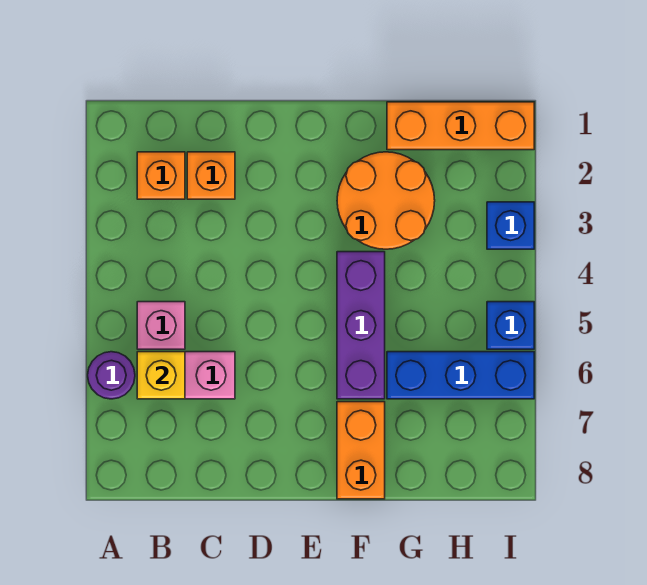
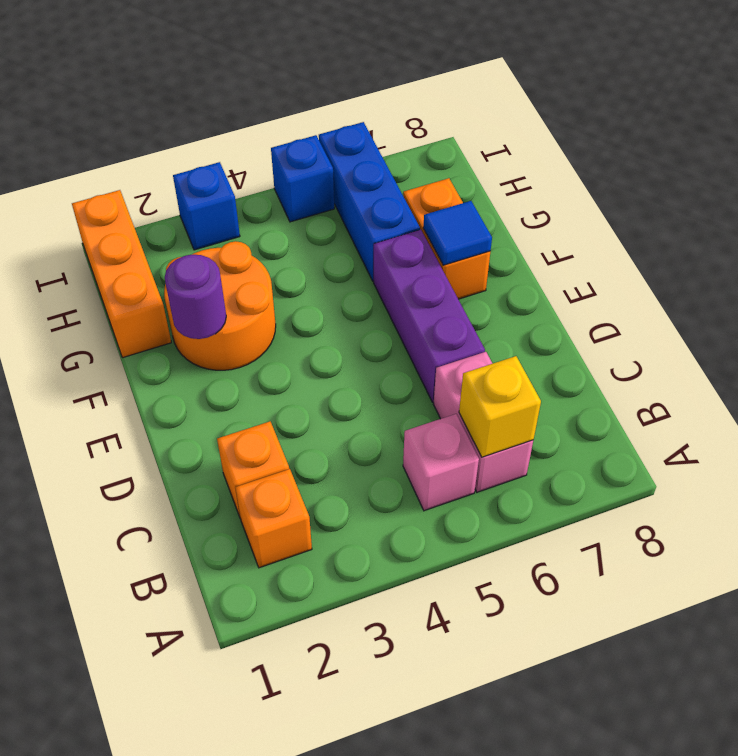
purple round brick A6 level 1 -> purple round brick F2 level 2
purple brick F4:F6 level 1 -> purple brick D6:F6 level 1
orange brick F7:F8 level 1 -> orange brick F7:G7 level 1
none -> blue tile F7 level 2

